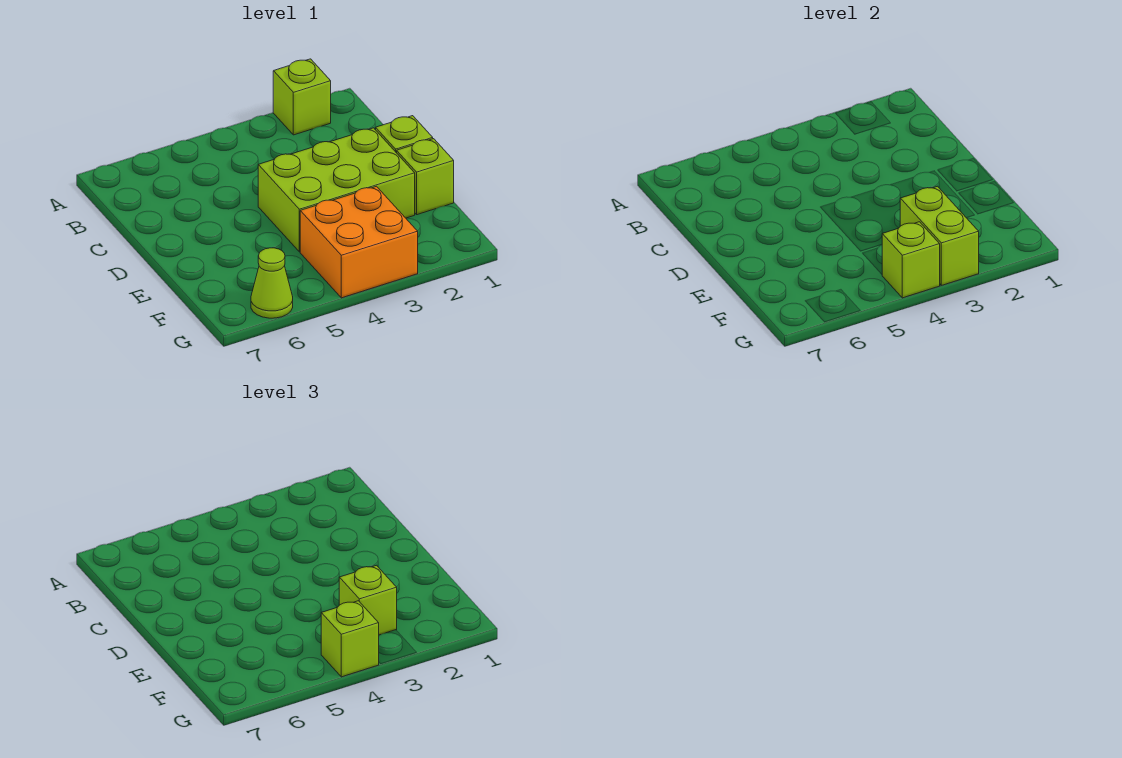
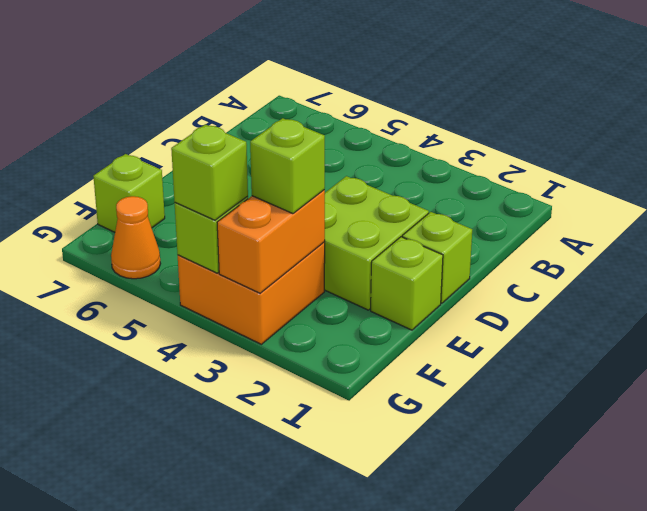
lime brick A2 level 1 -> lime brick F7 level 1
lime brick D2:E4 level 1 -> lime brick D2:E3 level 1
lime brick F3:G3 level 2 -> orange brick F3:G3 level 2
lime cone G6 level 1 -> orange cone G6 level 1

